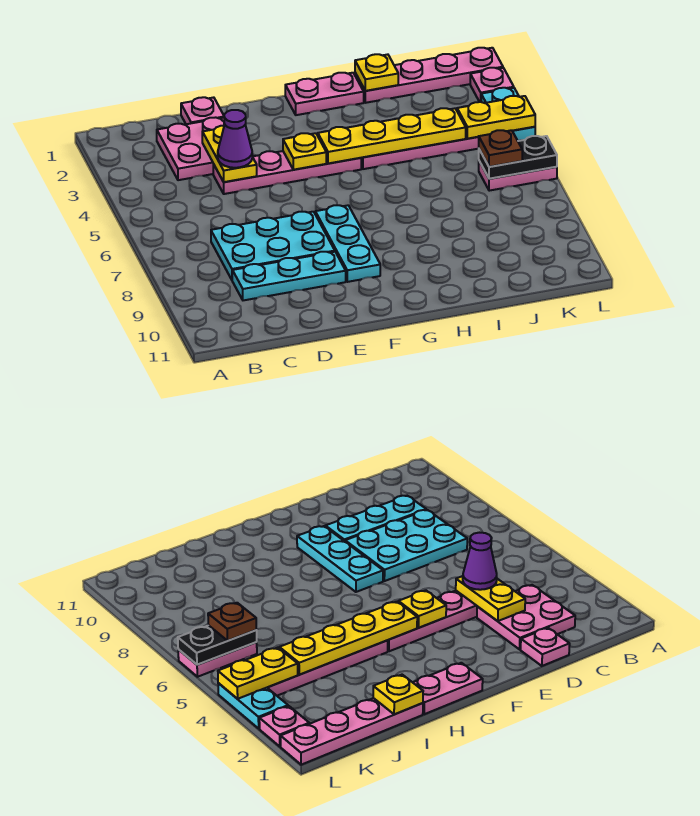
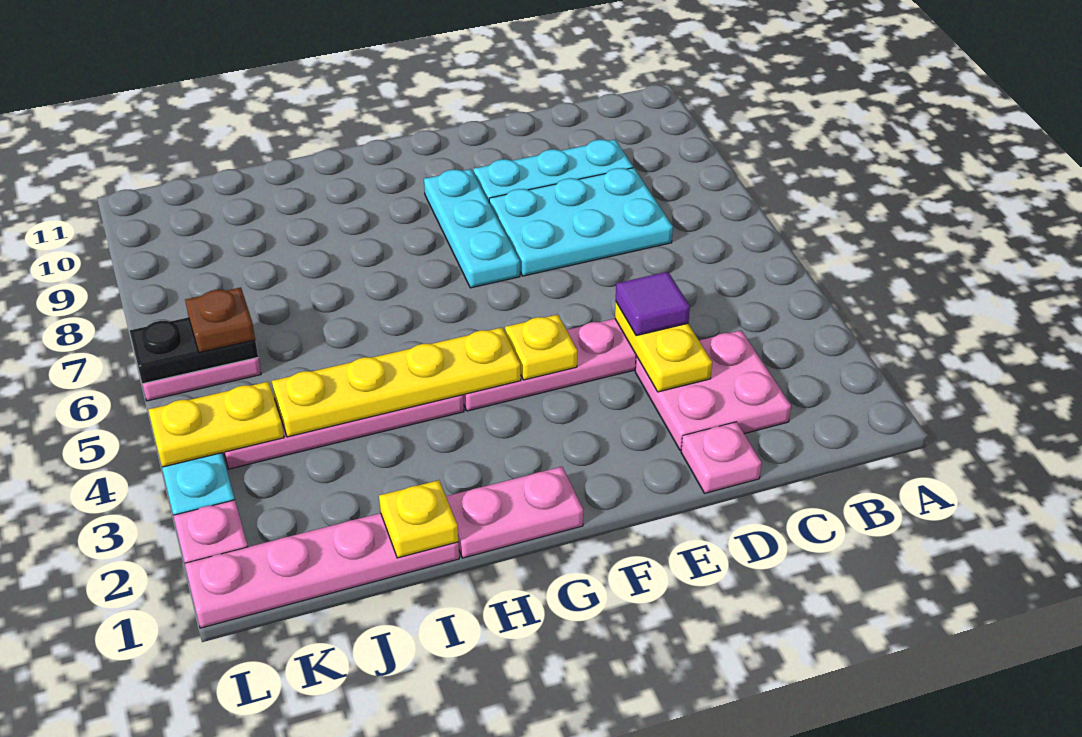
purple cone D4 level 3 -> purple tile D4 level 3

